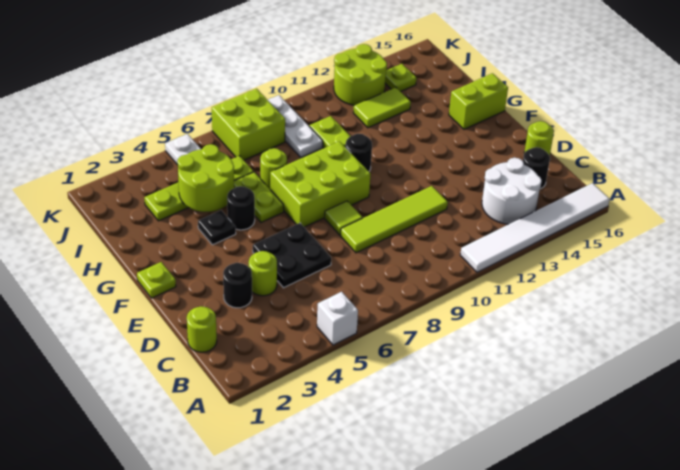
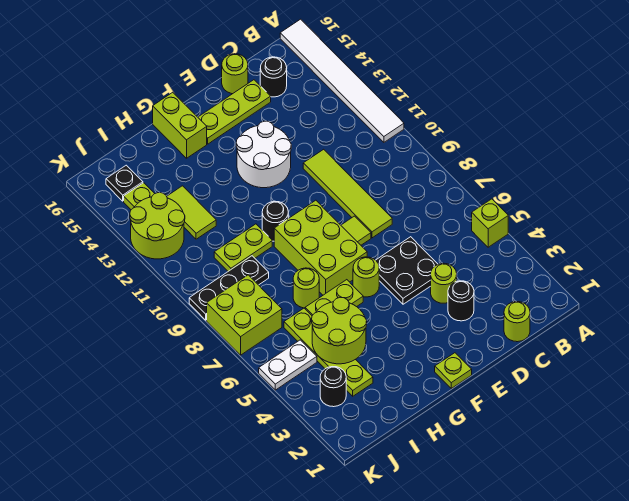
white brick A5 level 1 -> lime brick A5 level 1
white round brick B13:C14 level 1 -> white round brick E12:F13 level 1
none -> lime plate D15:F15 level 1
none -> lime round brick F6 level 1
black plate G4 level 1 -> black plate J15 level 1
black round brick G5 level 1 -> black round brick J3 level 1
white plate I9:K9 level 1 -> black plate I9:K9 level 1

